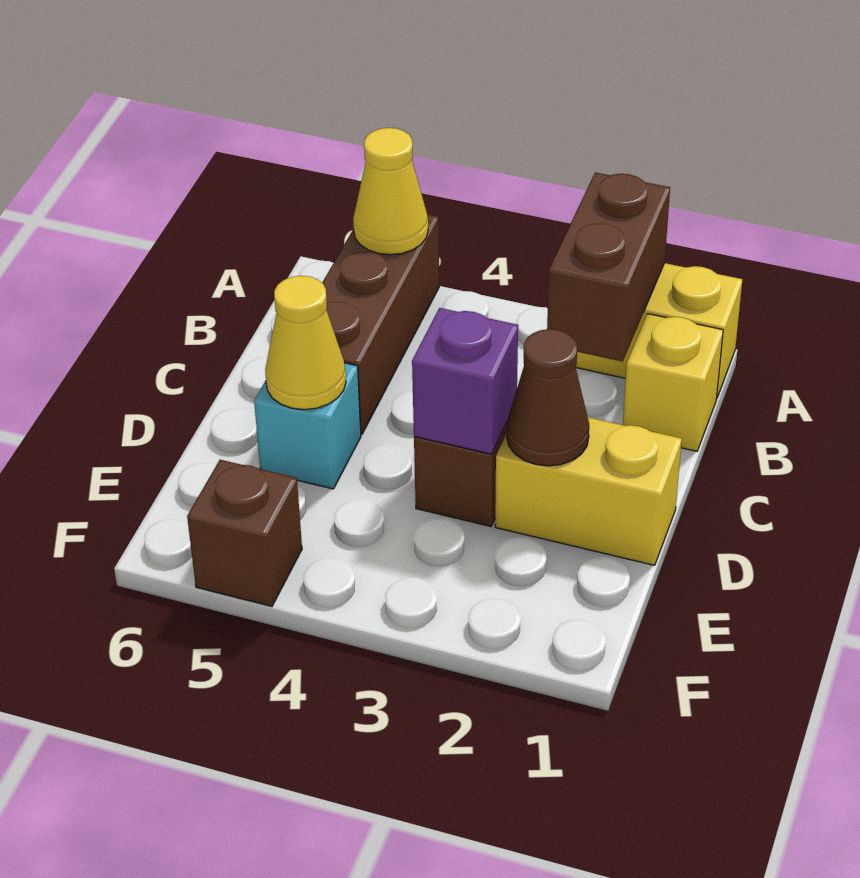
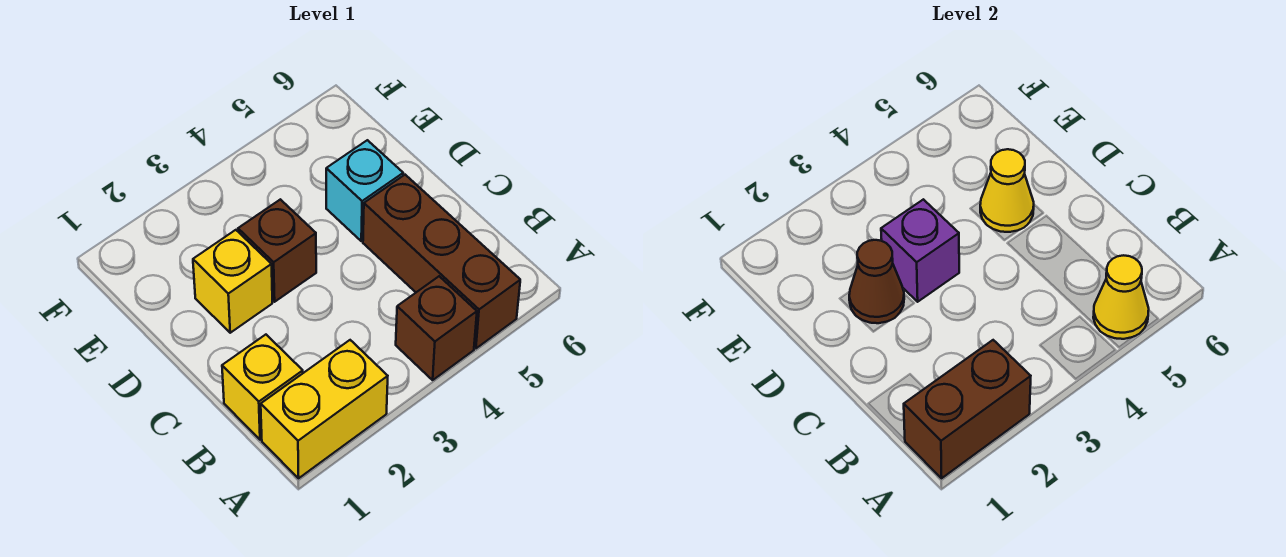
brown brick A2:B2 level 2 -> brown brick A1:A2 level 2
yellow brick D1:D2 level 1 -> yellow brick D2 level 1
brown brick F5 level 1 -> brown brick A4 level 1

